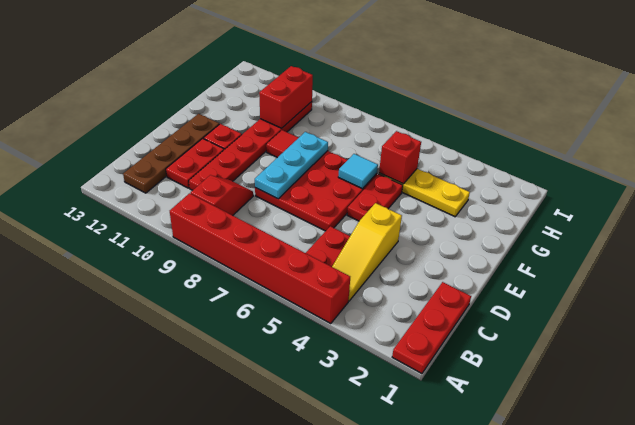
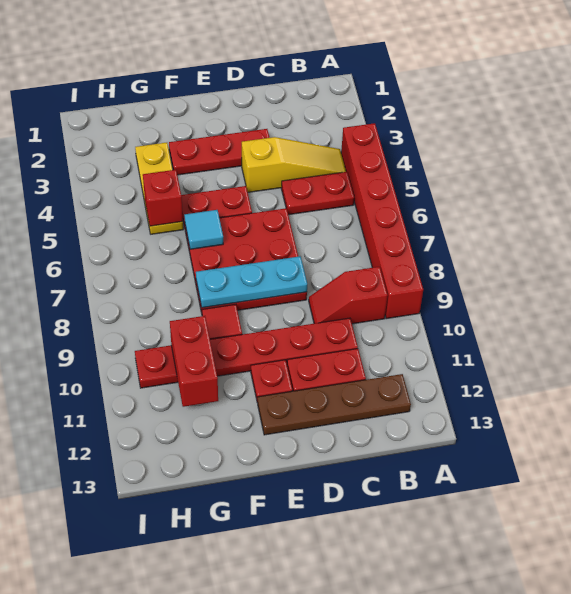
red plate A1:C1 level 1 -> red plate D3:F3 level 1
red brick G10:H10 level 2 -> red brick G10:G11 level 2

